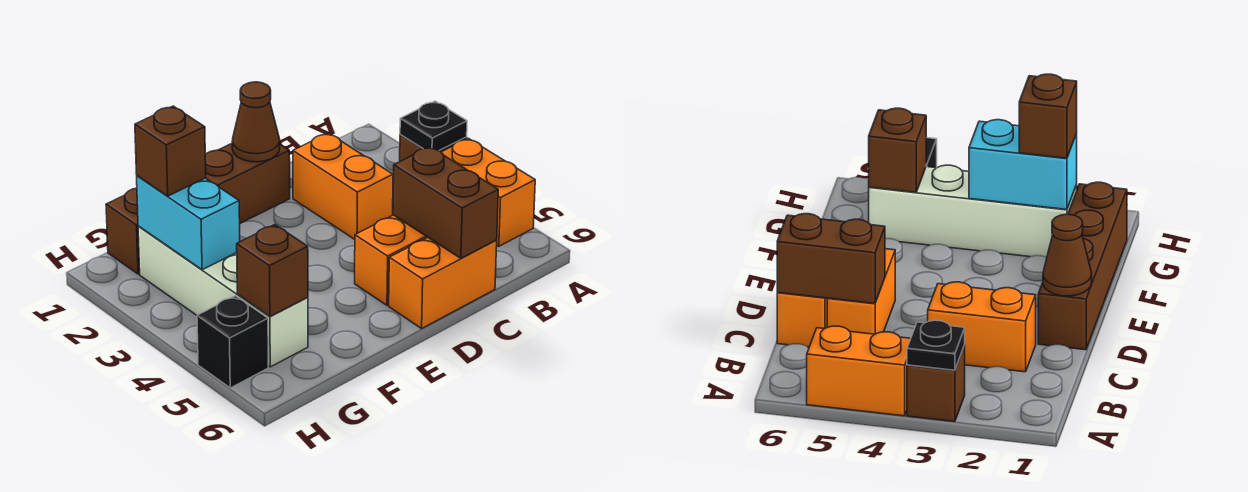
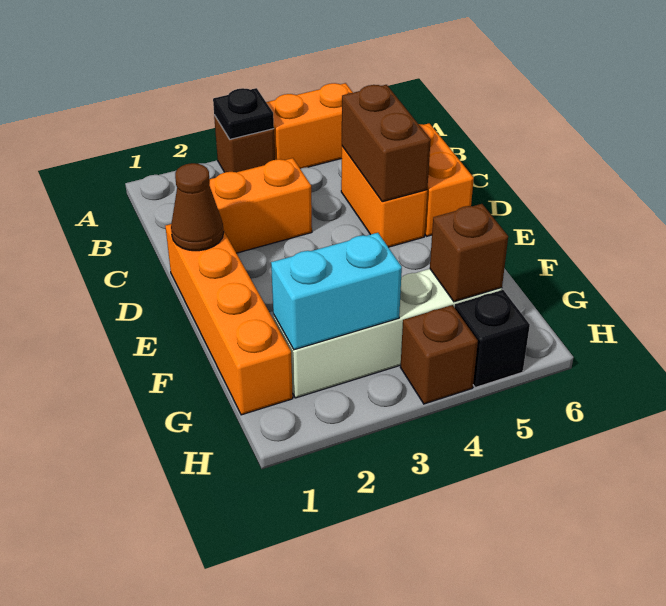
brown brick C5:C6 level 2 -> brown brick C5:D5 level 2
brown brick D1:G1 level 1 -> orange brick D1:G1 level 1
brown brick G2 level 3 -> brown brick H4 level 1

